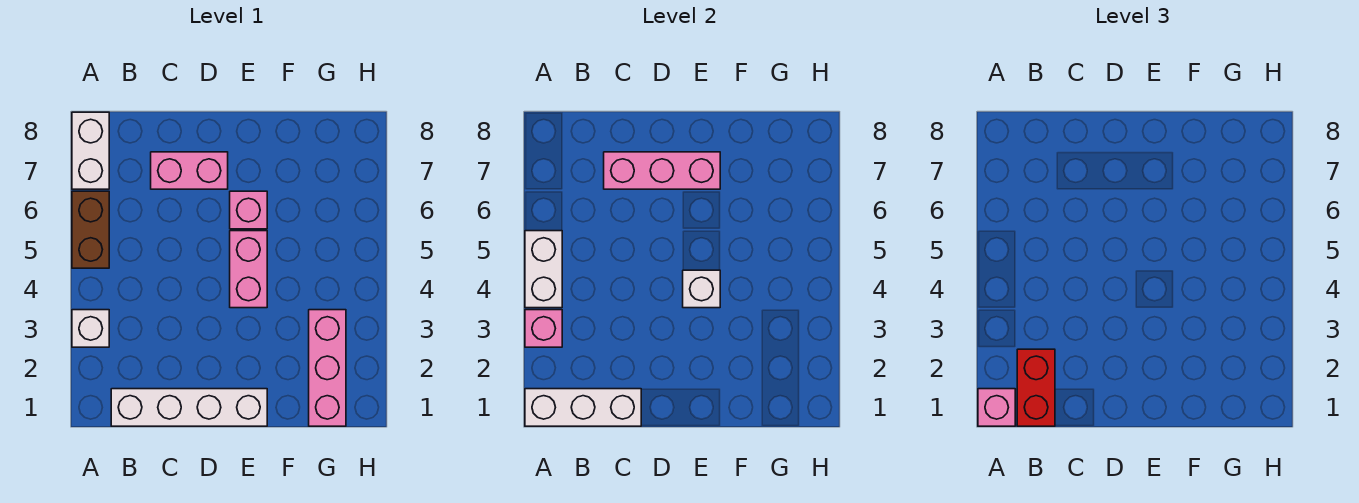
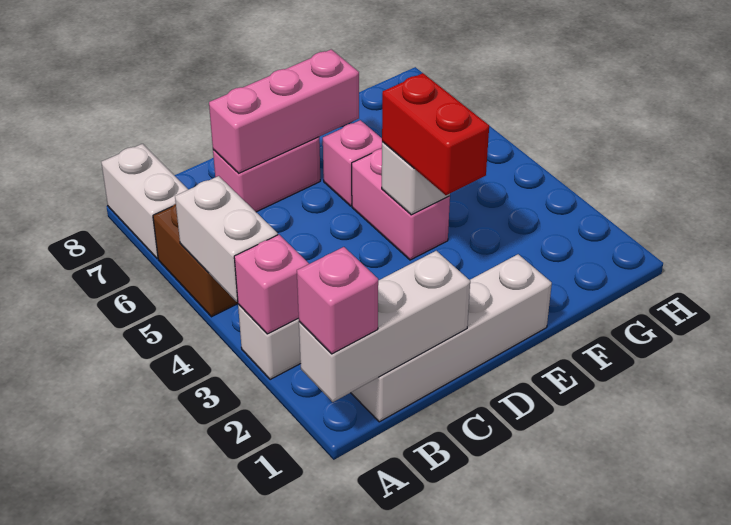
red brick B1:B2 level 3 -> red brick E3:E4 level 3
pink brick G1:G3 level 1 -> none

